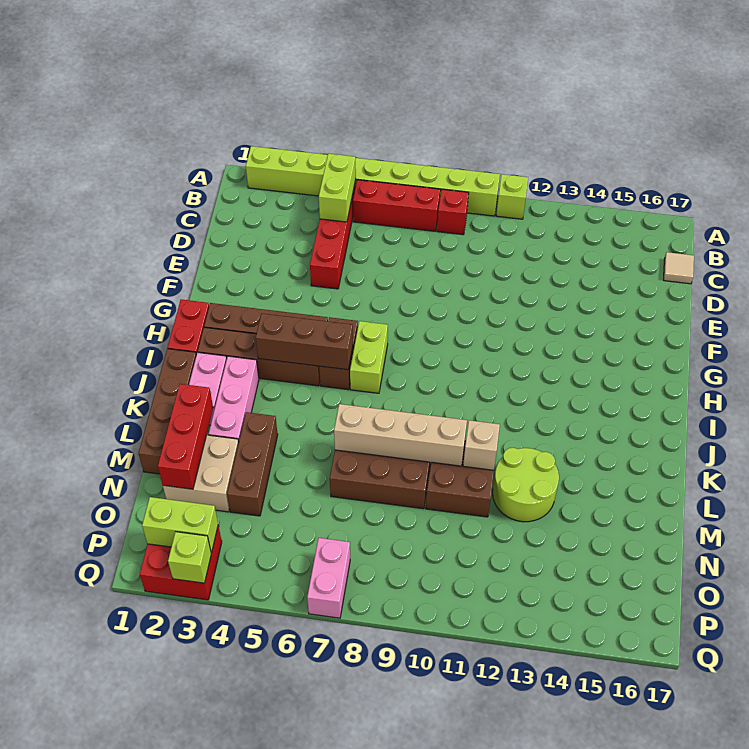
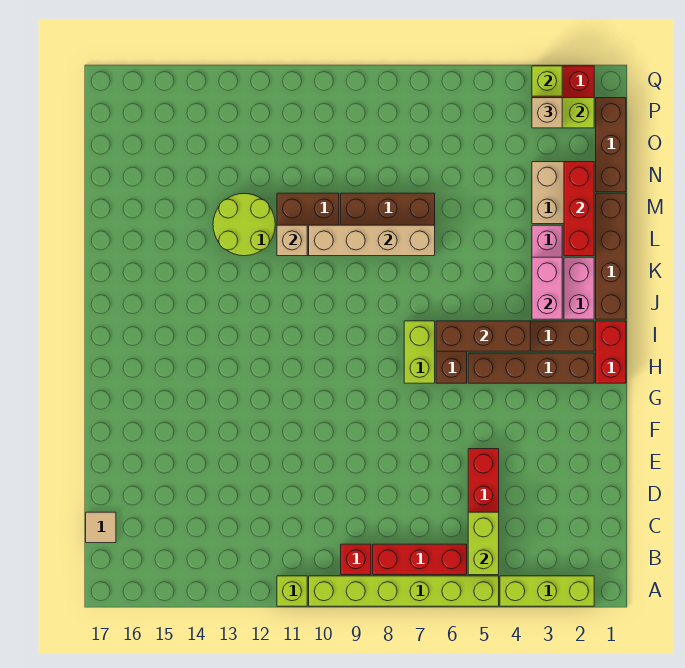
brown brick L4:N4 level 1 -> brown brick N1:P1 level 1
none -> tan brick P3 level 3
pink brick P7:Q7 level 1 -> pink brick J3:K3 level 2

